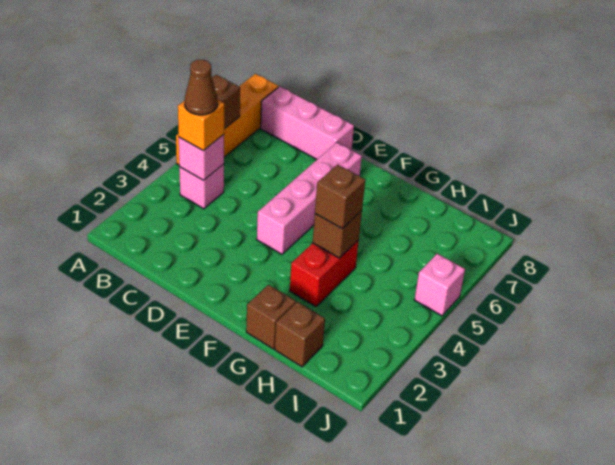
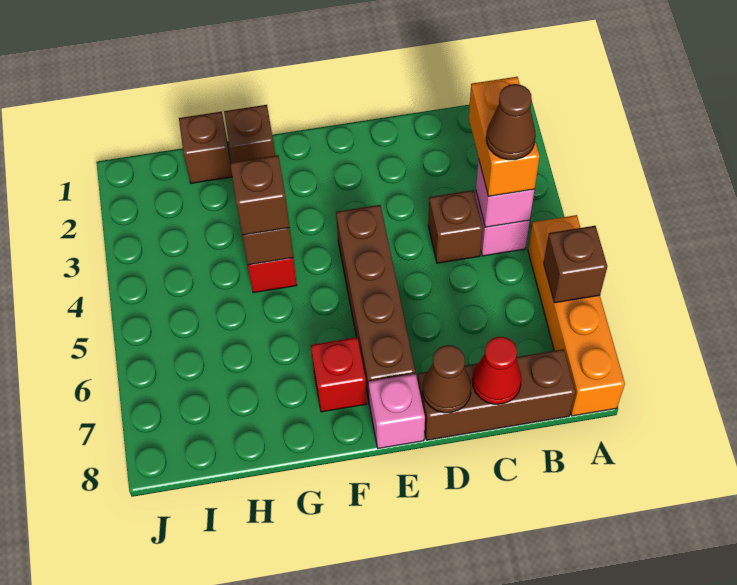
orange brick B4 level 3 -> orange brick B3:B4 level 3
pink brick B8:D8 level 1 -> brown brick B8:D8 level 1
none -> brown brick C4 level 1
none -> red cone C8 level 2
none -> brown cone D8 level 2
pink brick E4:E7 level 1 -> brown brick E4:E7 level 1
none -> red brick F7 level 1
pink brick J5 level 1 -> pink brick E8 level 1

